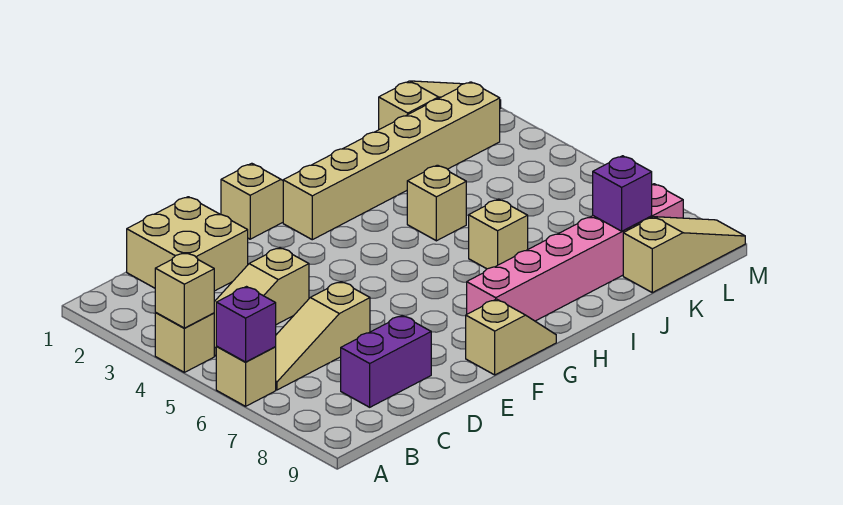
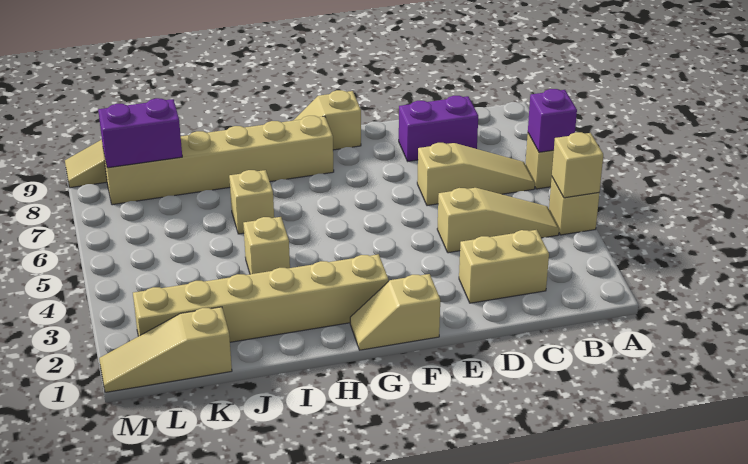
tan brick C1:D2 level 1 -> tan brick C2:D2 level 1
pink brick G8:L8 level 1 -> tan brick G8:L8 level 1
purple brick K8 level 2 -> purple brick K8:L8 level 2

